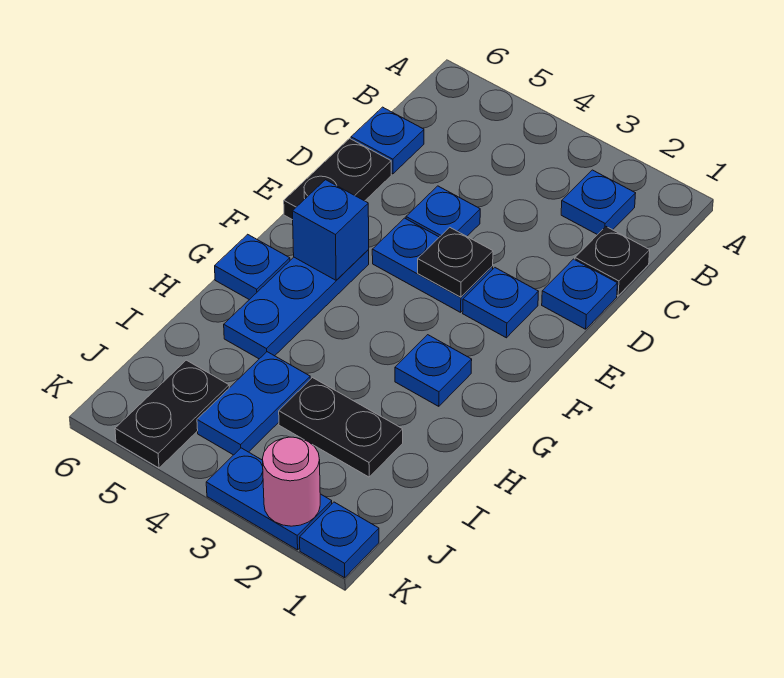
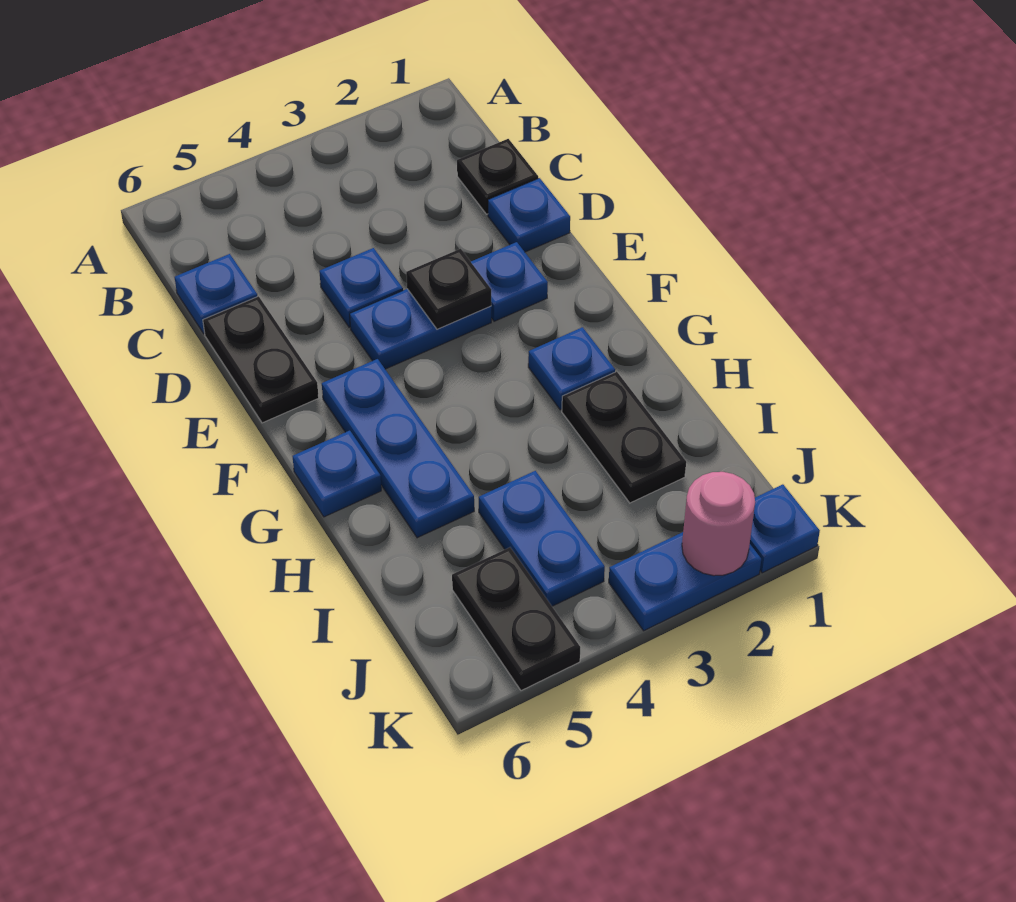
blue plate B2 level 1 -> none
blue brick F5 level 2 -> none
black plate I2:I3 level 1 -> black plate H2:I2 level 1

